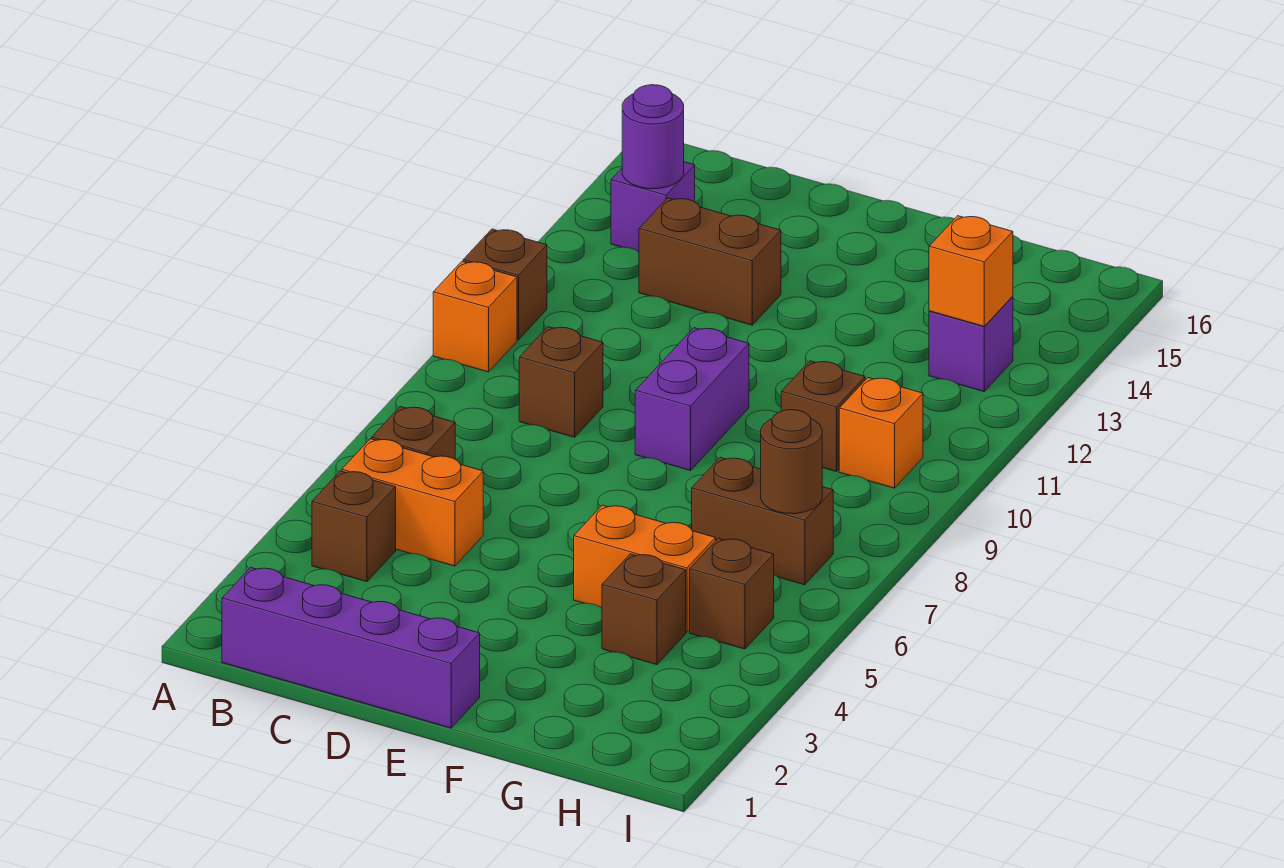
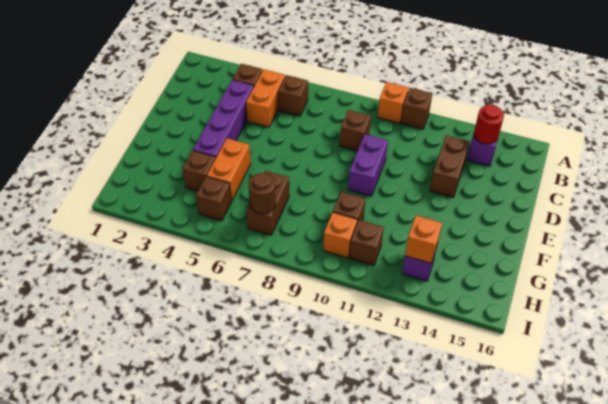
purple brick B1:E1 level 1 -> purple brick C4:F4 level 1
purple round brick B14 level 2 -> red round brick B14 level 2
purple brick E9:E10 level 1 -> purple brick D10:E10 level 1
none -> brown brick H11 level 1

